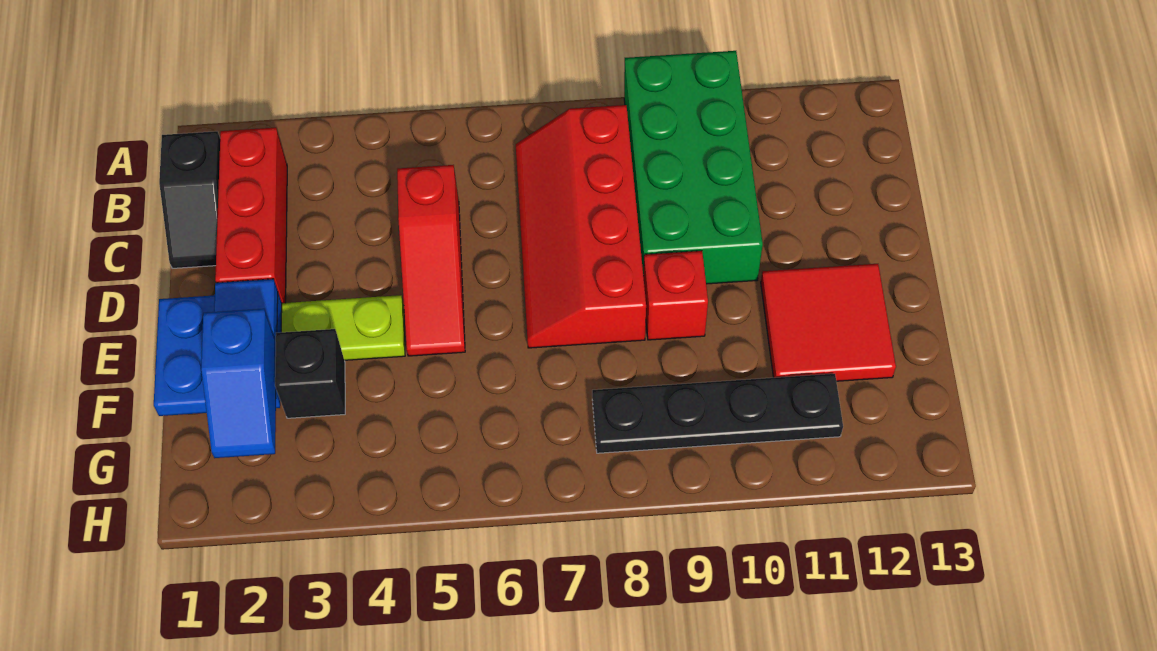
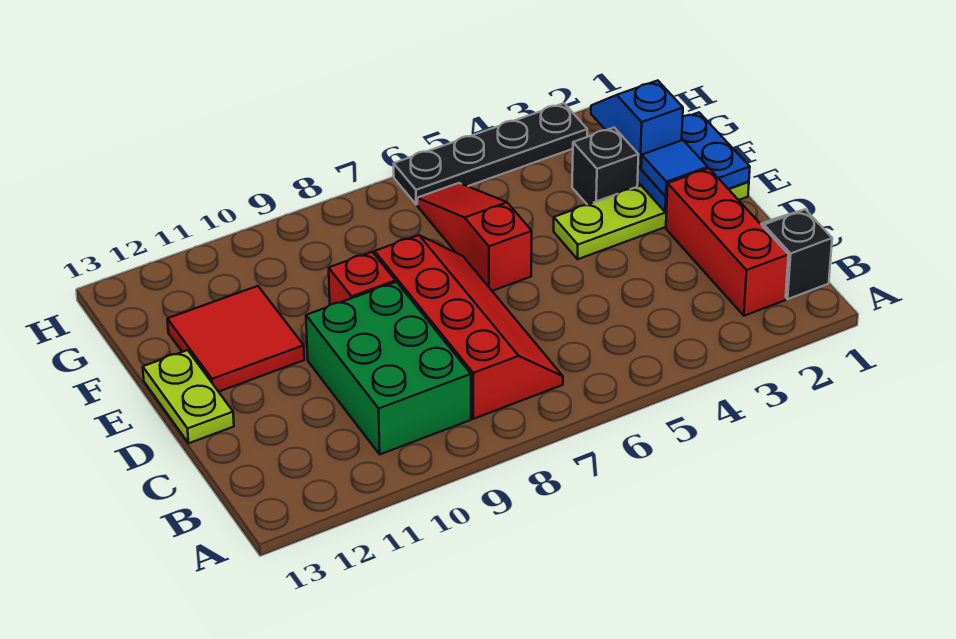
green brick A9:D10 level 1 -> green brick B9:D10 level 1
red slope C5:E5 level 1 top C -> red slope E6:G6 level 1 top E
none -> lime plate D13:E13 level 1
black plate G8:G11 level 1 -> black plate H3:H6 level 1

